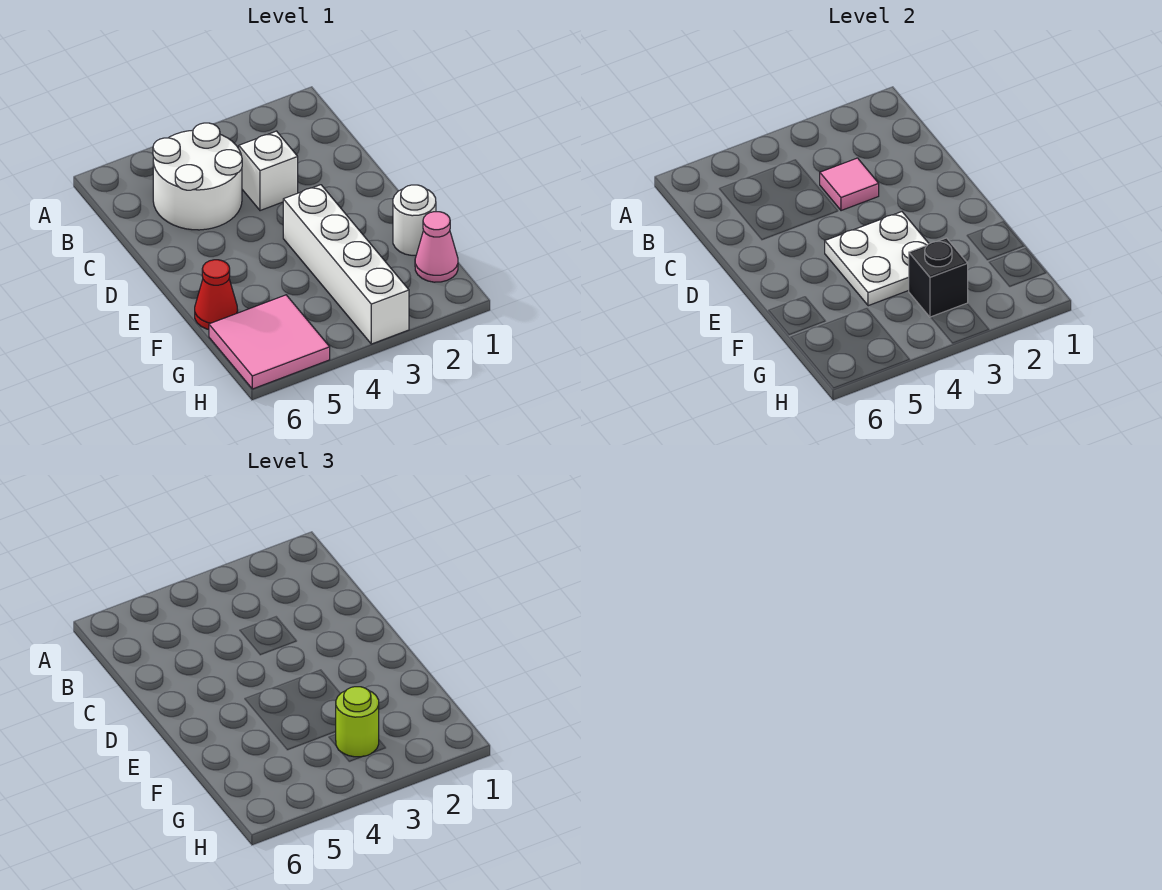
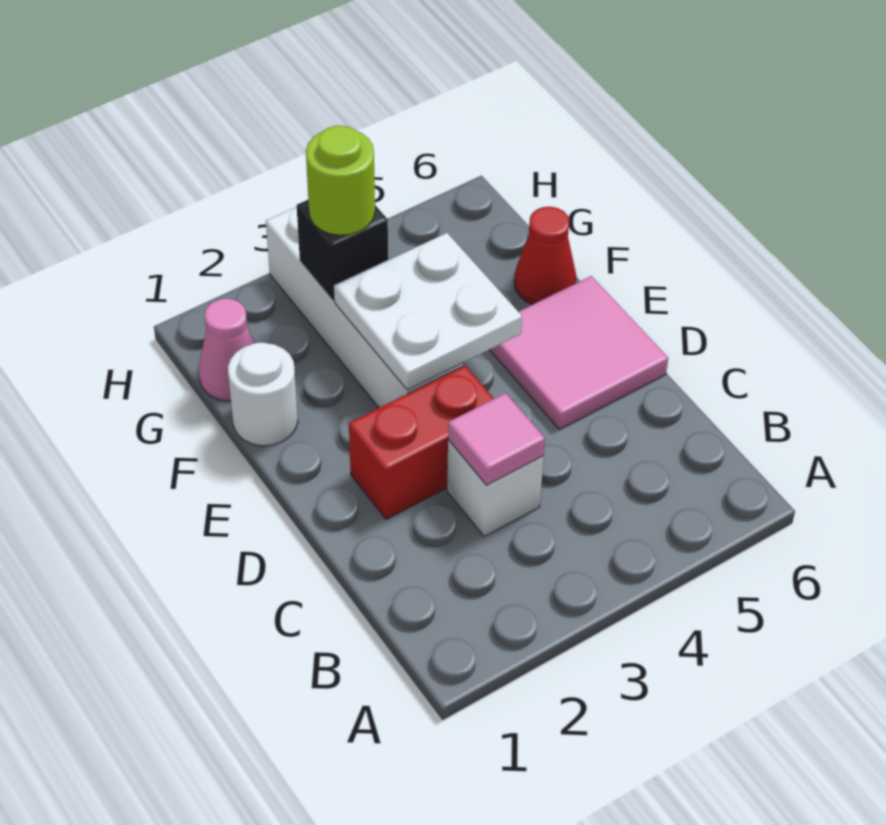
white round brick B4:C5 level 1 -> none
none -> red brick D2:D3 level 1
pink tile G5:H6 level 1 -> pink tile D5:E6 level 1

